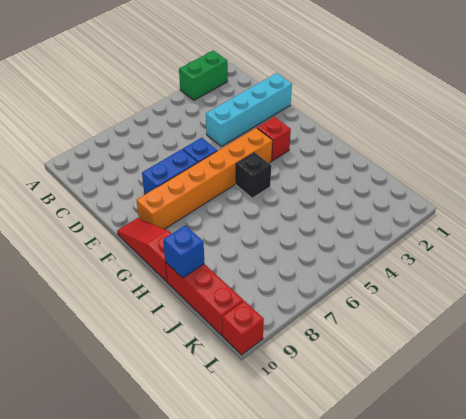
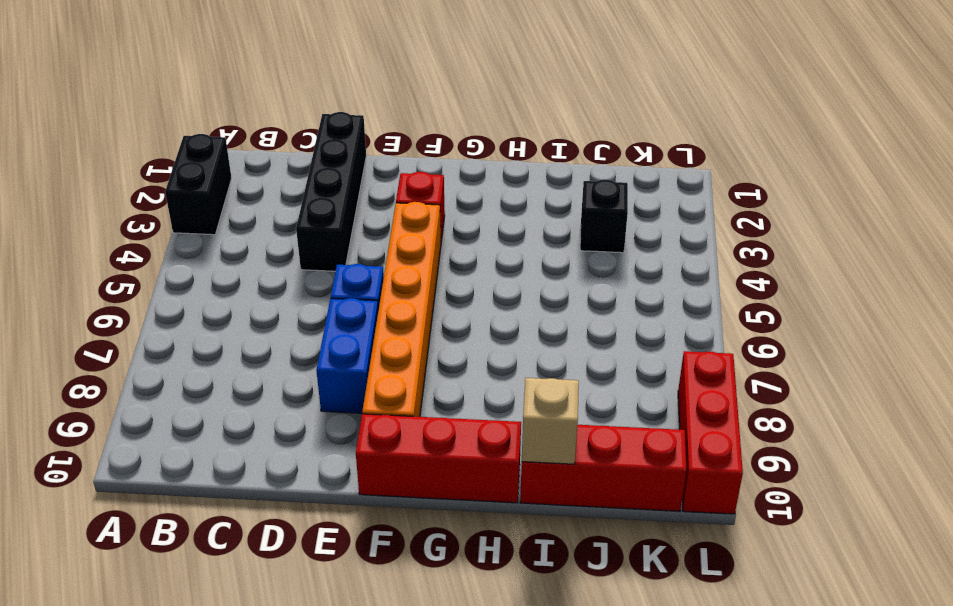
green brick A2:A3 level 1 -> black brick A2:A3 level 1
cyan brick D1:D4 level 1 -> black brick D1:D4 level 1
red slope F10:H10 level 1 top H -> red brick F10:H10 level 1
black brick G5 level 1 -> black brick J3 level 1
blue brick I10 level 2 -> tan brick I10 level 2
red brick L10 level 1 -> red brick L8:L10 level 1

